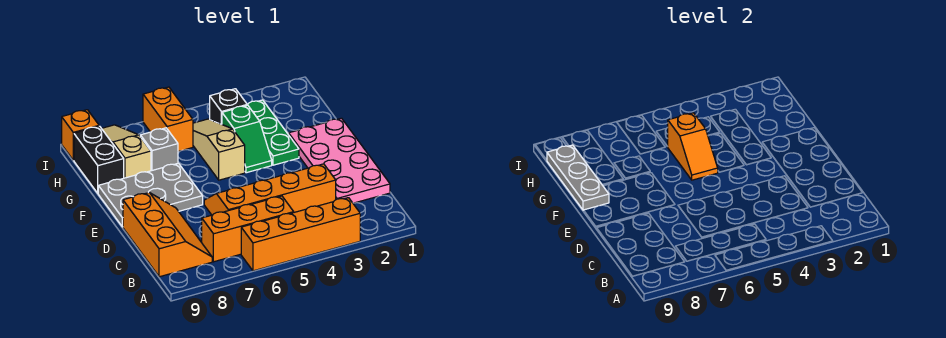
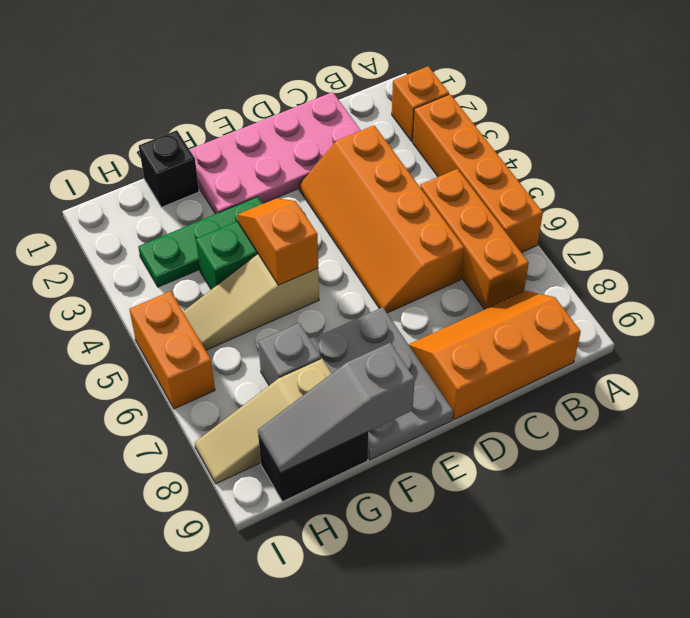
orange slope F5:G5 level 2 top G -> orange slope F4:F5 level 2 top 5
grey plate F9:H9 level 2 -> grey slope F9:H9 level 2 top F
black brick H4 level 1 -> black brick G1 level 1
orange brick H6:I6 level 1 -> orange brick I5:I6 level 1
orange brick I9 level 1 -> orange brick A2 level 1

